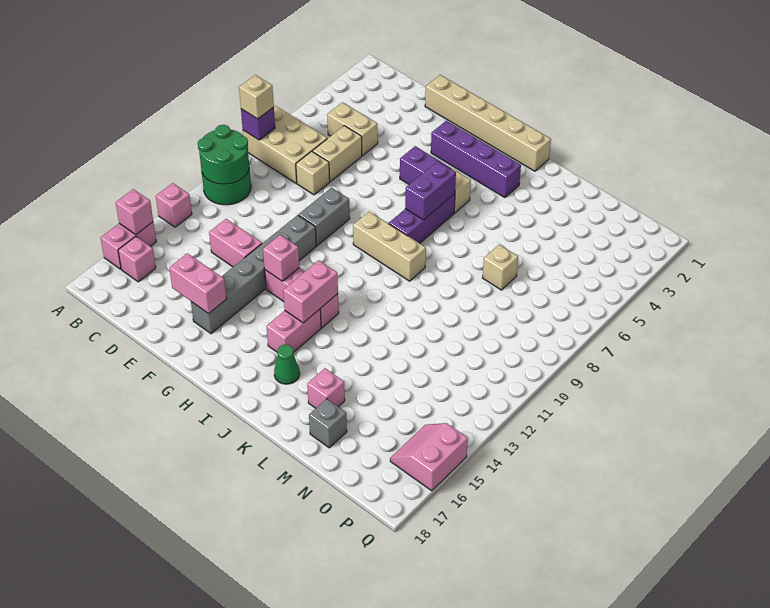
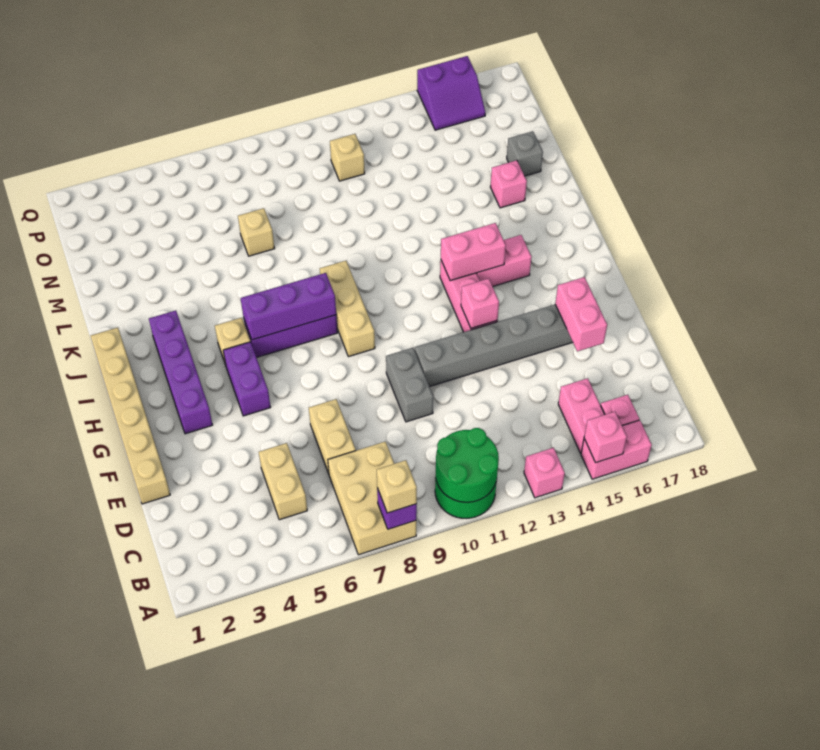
tan brick D6:D7 level 1 -> tan brick D7:E7 level 1
tan brick D8 level 1 -> tan brick O11 level 1
pink brick D13:E13 level 1 -> pink brick B15:C15 level 1
grey brick F9:F10 level 1 -> grey brick E10:F10 level 1
purple brick I6:I7 level 2 -> purple brick I6:I8 level 2
green cone J16 level 1 -> none
pink slope P15:Q16 level 1 top Q -> purple slope P15:Q16 level 1 top Q

